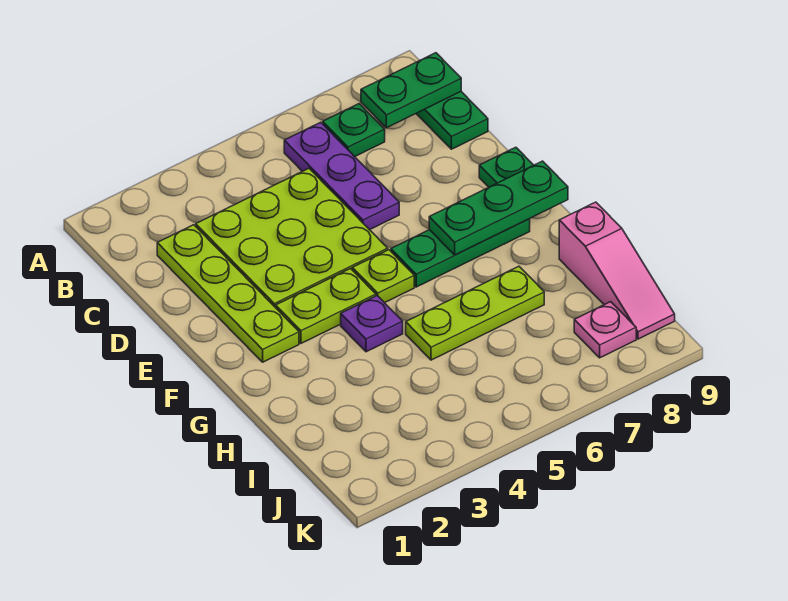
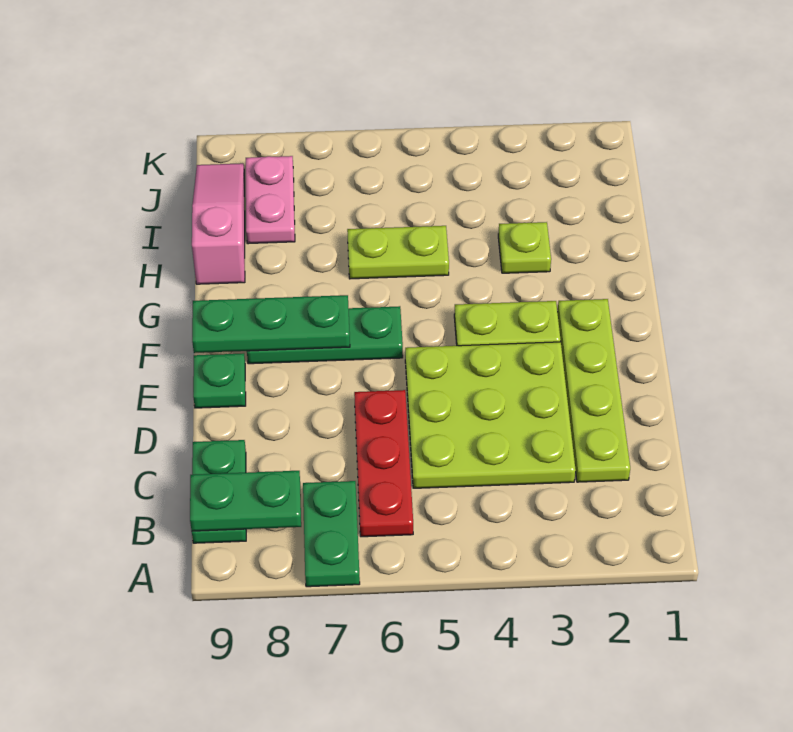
purple plate B6:D6 level 1 -> red plate B6:D6 level 1
green plate B7 level 1 -> green plate A7:B7 level 1
lime plate F5 level 1 -> lime plate H3 level 1
purple plate G4 level 1 -> none
lime plate H5:H7 level 1 -> lime plate H5:H6 level 1
pink plate J8 level 1 -> pink plate I8:J8 level 1

